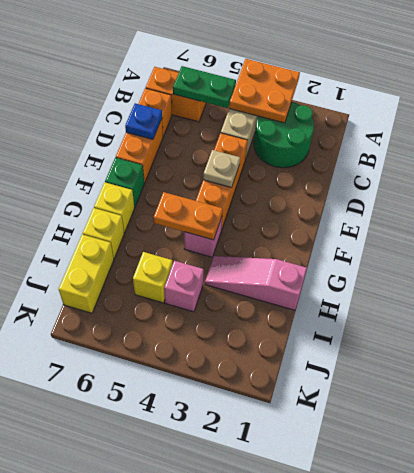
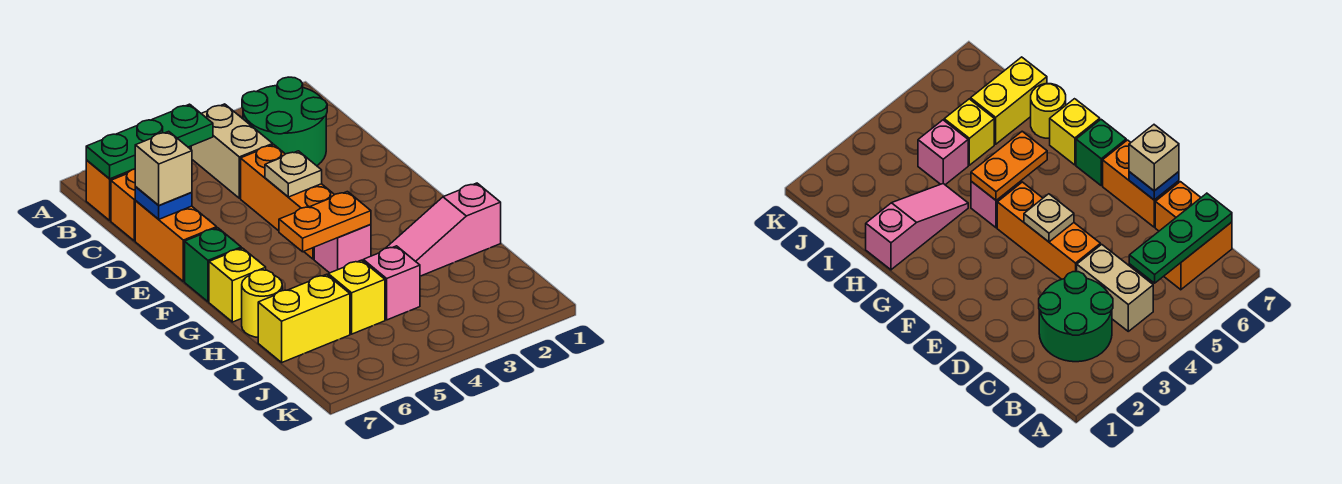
orange plate A3:B4 level 2 -> none
green plate B5:B6 level 2 -> green plate B5:B7 level 2
none -> tan brick D7 level 3
yellow brick H7 level 1 -> yellow round brick H7 level 1
yellow brick I7:J7 level 1 -> yellow brick I6:I7 level 1

